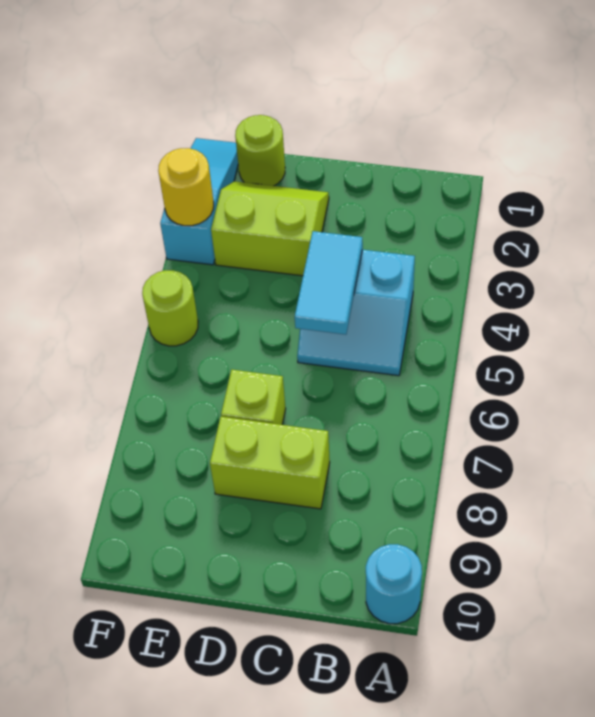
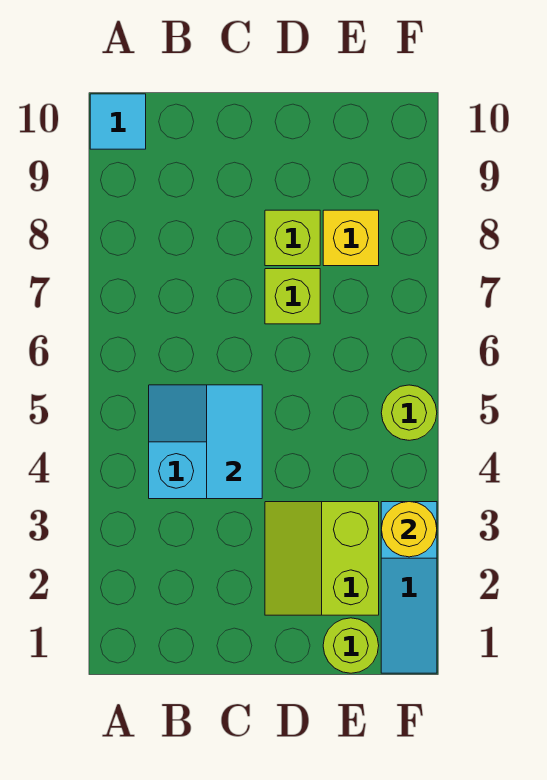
cyan round brick A10 level 1 -> cyan tile A10 level 1
lime brick C8:D8 level 1 -> lime brick D8 level 1
lime slope D2:E3 level 1 top 3 -> lime slope D2:E3 level 1 top E
none -> yellow brick E8 level 1

